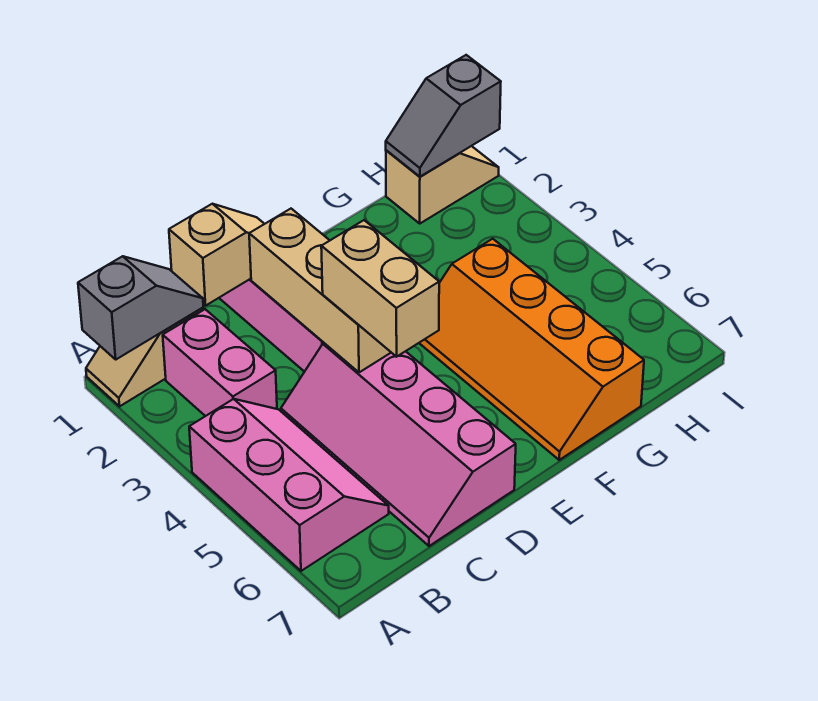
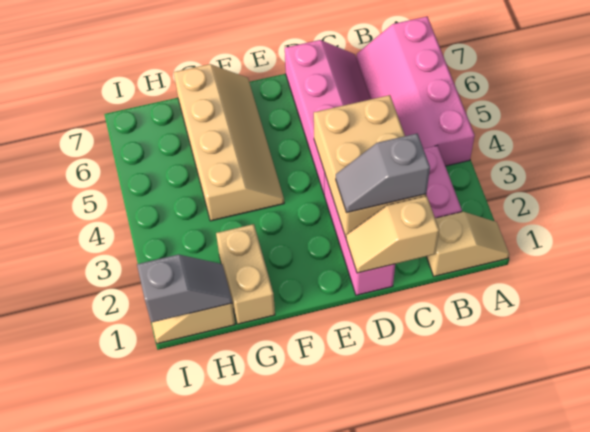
grey slope A1:B1 level 2 top A -> grey slope C2:D2 level 3 top C
pink slope A4:B6 level 1 top A -> pink slope A4:B7 level 1 top A
tan brick D2:D4 level 2 -> tan brick C2:D4 level 2
tan brick D4:D5 level 3 -> tan brick G1:G2 level 1
orange slope F4:G7 level 1 top G -> tan slope F4:G7 level 1 top G

